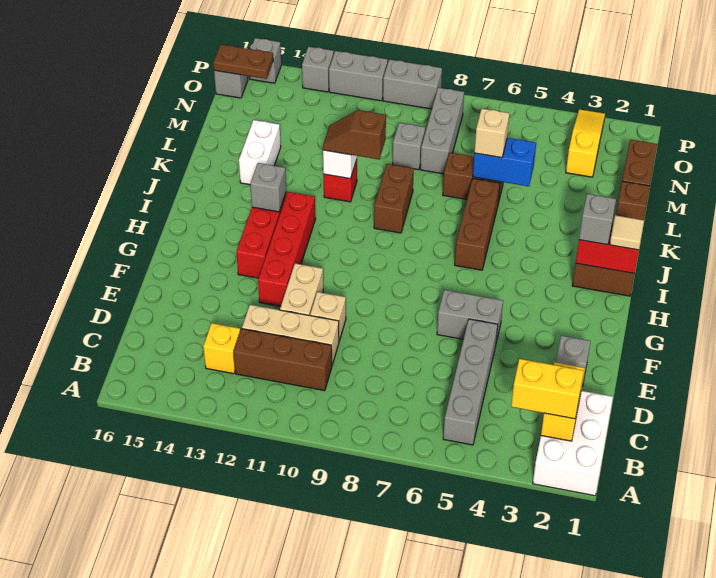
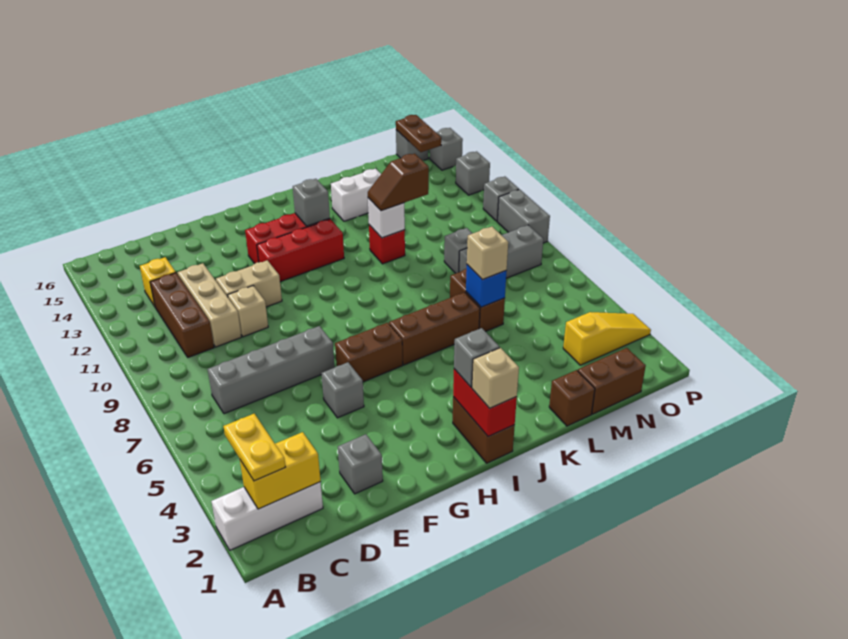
white brick A1:C2 level 1 -> white brick A2:C2 level 1
yellow brick B2:B3 level 3 -> yellow plate B2:B3 level 3
grey brick B5:E5 level 1 -> grey brick C7:F7 level 1
grey brick F5:F6 level 1 -> grey brick F5 level 1
red brick F12:I12 level 1 -> red brick G12:I12 level 1
tan tile I1 level 3 -> tan brick I1 level 3
brown brick J9:K9 level 1 -> brown brick G6:H6 level 1
brown slope K10:K11 level 3 top 10 -> brown slope K11:L11 level 3 top L
blue brick L5:L6 level 2 -> blue brick L6 level 2
grey brick P11:P12 level 1 -> grey brick P11 level 1

